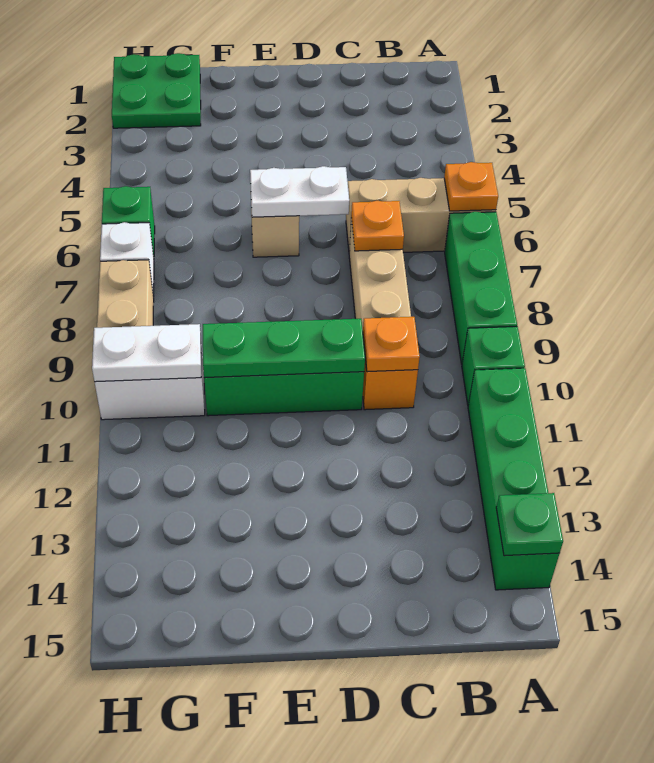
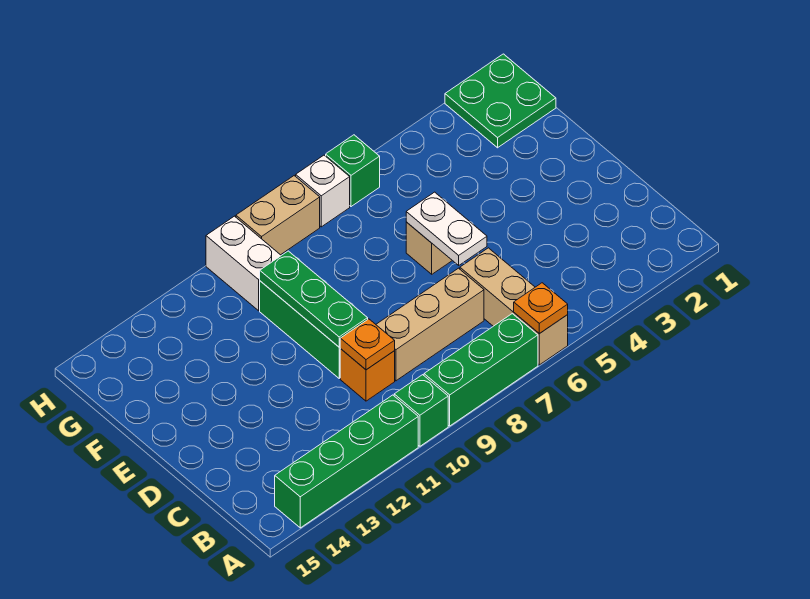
green plate A14 level 2 -> none
orange plate C7 level 2 -> none
white plate G10:H10 level 2 -> none

